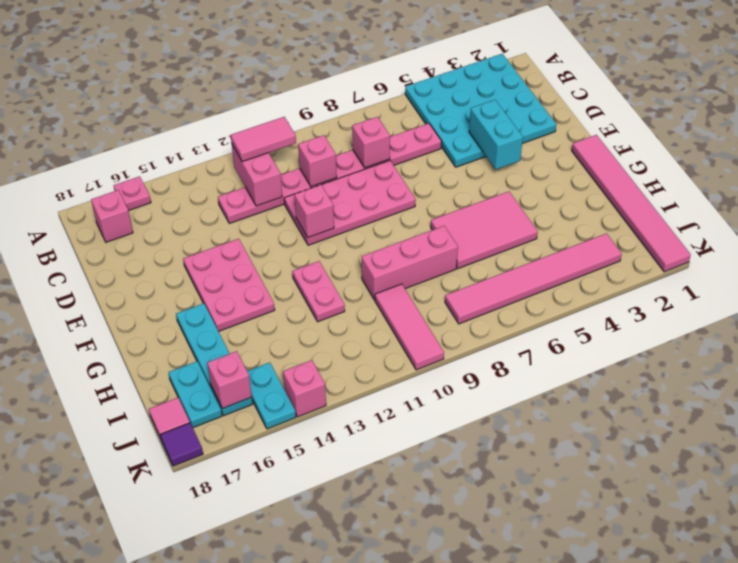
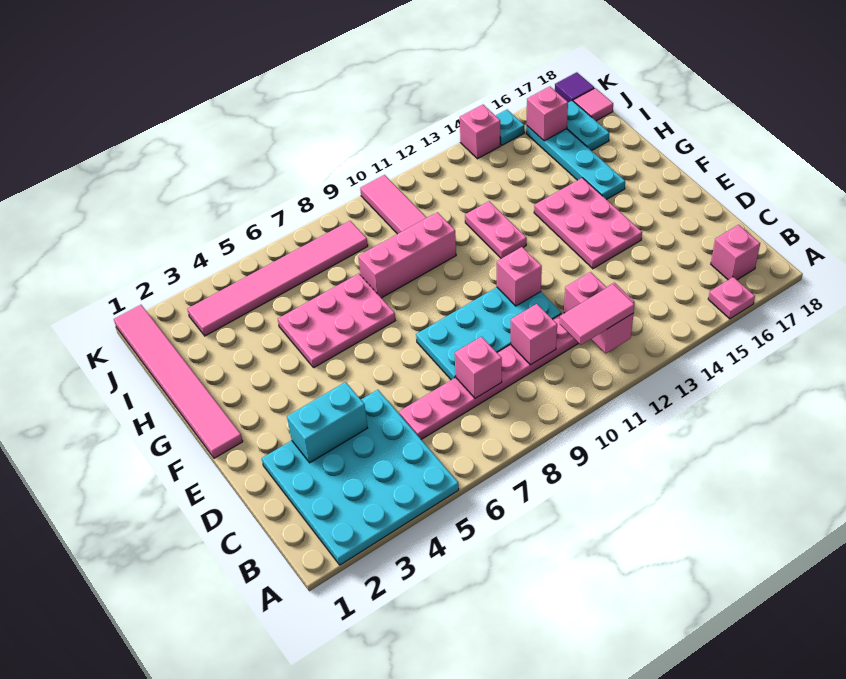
cyan brick D4:E4 level 2 -> cyan brick D3:D4 level 2
pink plate D8:E11 level 1 -> cyan plate D8:E11 level 1
pink tile G5:H7 level 1 -> pink plate G5:H7 level 1
cyan plate J15:K15 level 1 -> cyan plate K15 level 1

